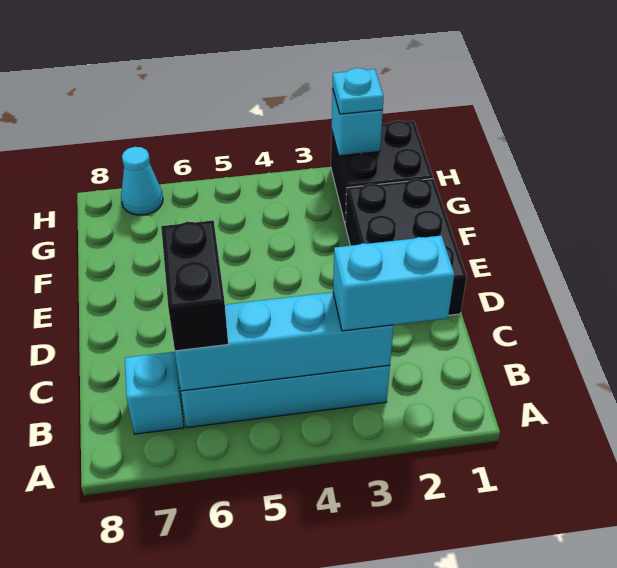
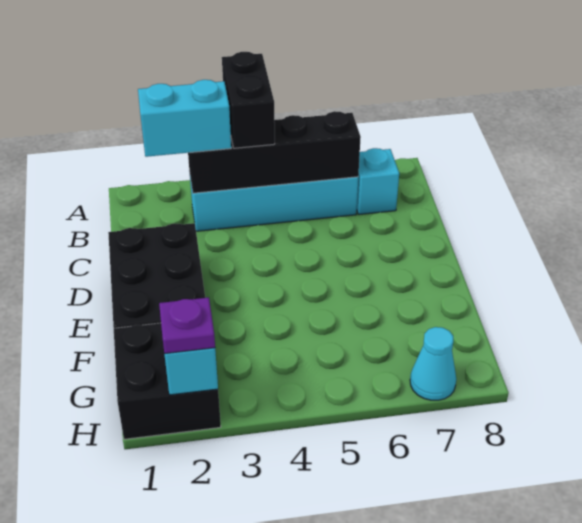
cyan brick B3:B6 level 2 -> black brick B3:B6 level 2
black brick B6:C6 level 3 -> black brick A4:B4 level 3
cyan plate H2 level 3 -> purple plate H2 level 3

